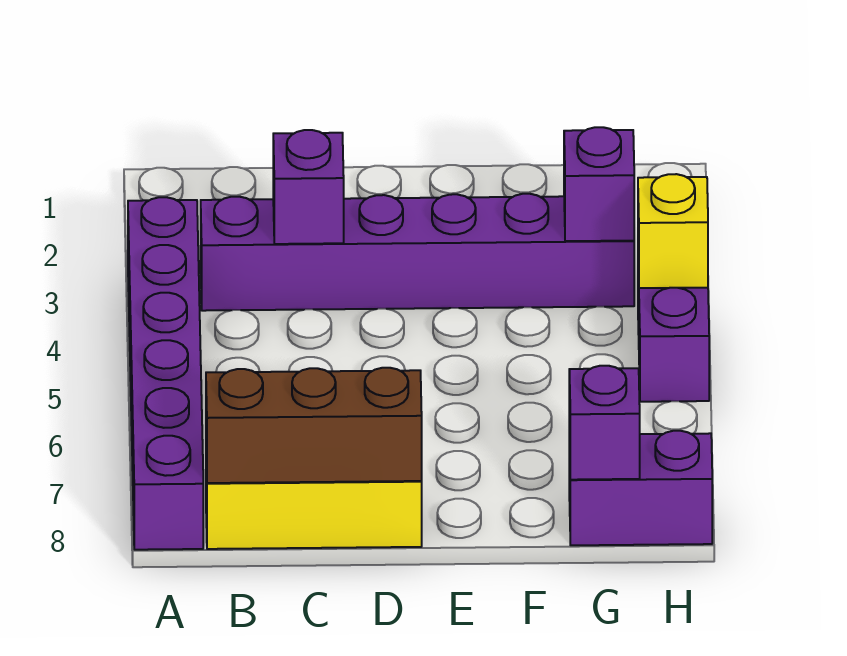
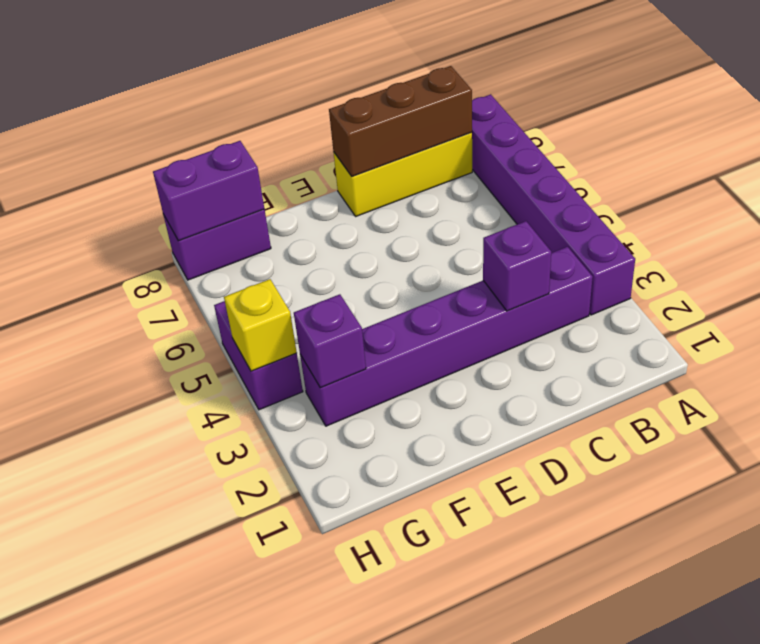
purple brick G8 level 2 -> purple brick G8:H8 level 2

